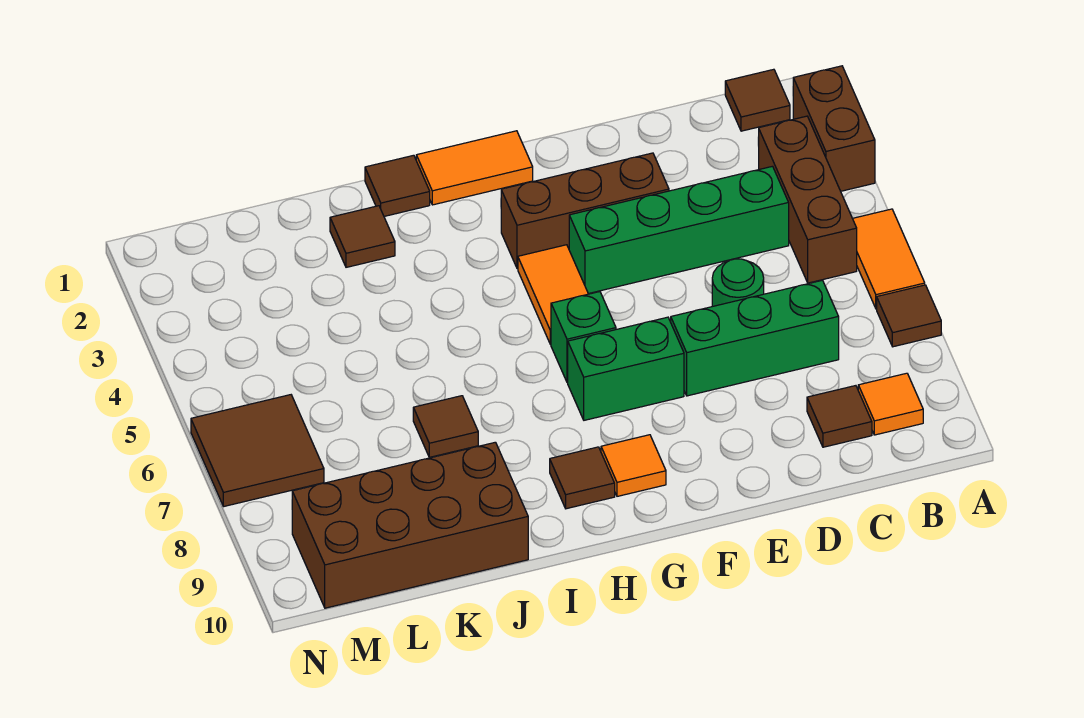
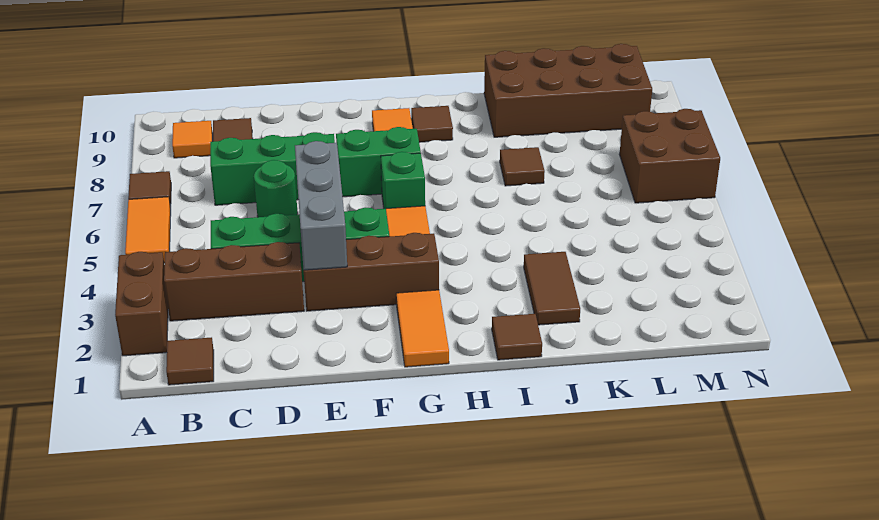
brown brick B3:B5 level 1 -> brown brick B3:D3 level 1
none -> grey brick E3:E5 level 2
orange tile G1:H1 level 1 -> orange tile G1:G2 level 1
brown tile J2 level 1 -> brown tile J2:J3 level 1
brown tile M6:N7 level 1 -> brown brick M6:N7 level 1

